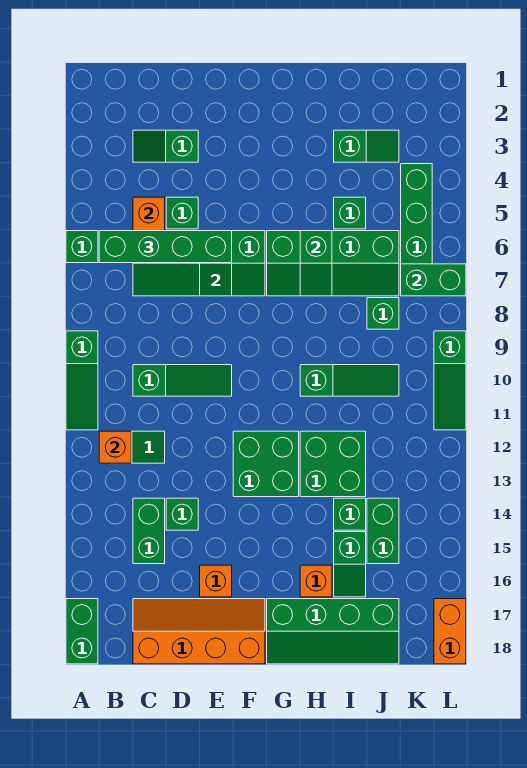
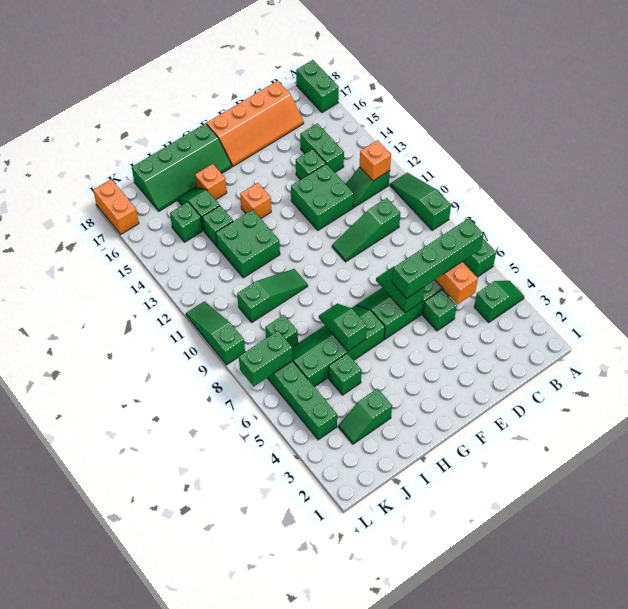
green slope C3:D3 level 1 top D -> green slope A4:B4 level 1 top B
orange brick E16 level 1 -> orange brick G14 level 1
green brick F12:G13 level 1 -> green brick D12:E13 level 1
green slope G17:J18 level 1 top 17 -> green slope G17:J18 level 1 top 18
green slope H10:J10 level 1 top H -> green slope H10:J10 level 1 top J
green brick J14:J15 level 1 -> green brick J15 level 1

